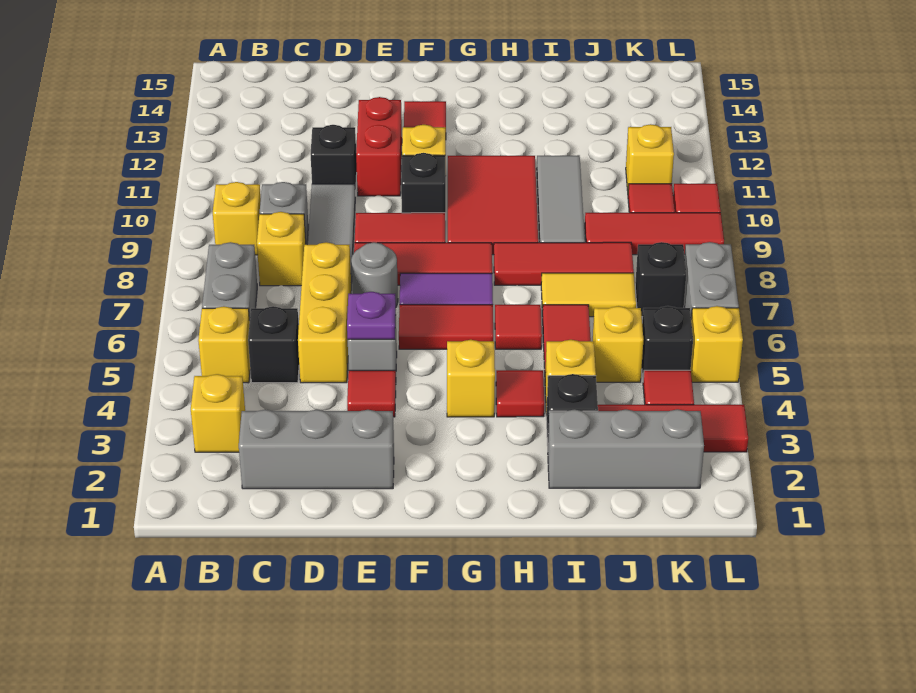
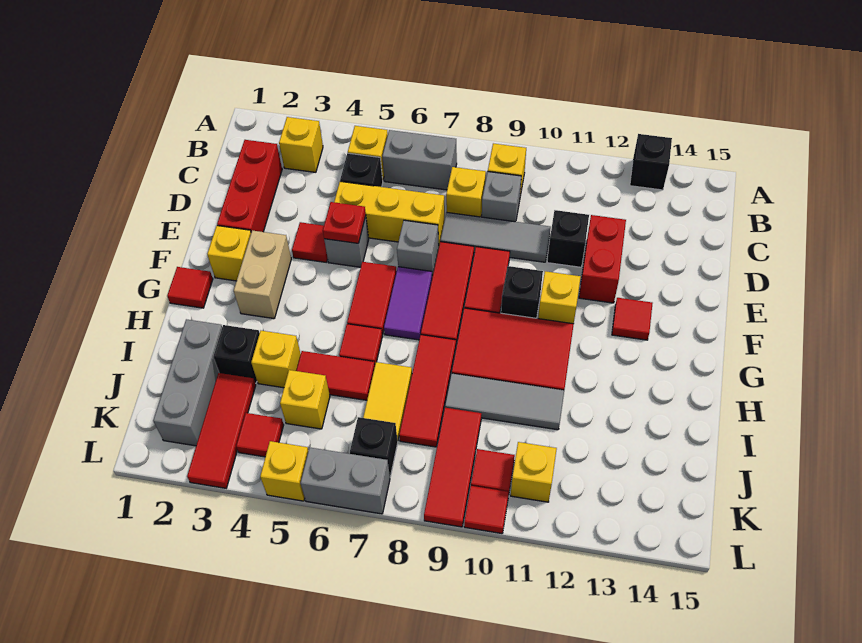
grey brick C2:E2 level 1 -> red brick C2:E2 level 1
purple plate E5 level 2 -> red plate E5 level 2
grey round brick E7 level 1 -> grey brick E7 level 1
red brick E11:E12 level 1 -> red brick D12:E12 level 1
none -> tan brick F3:G3 level 1
yellow brick G4 level 1 -> yellow brick F2 level 1
red tile H4 level 1 -> red tile G1 level 1
black brick K5 level 1 -> black brick A13 level 1

